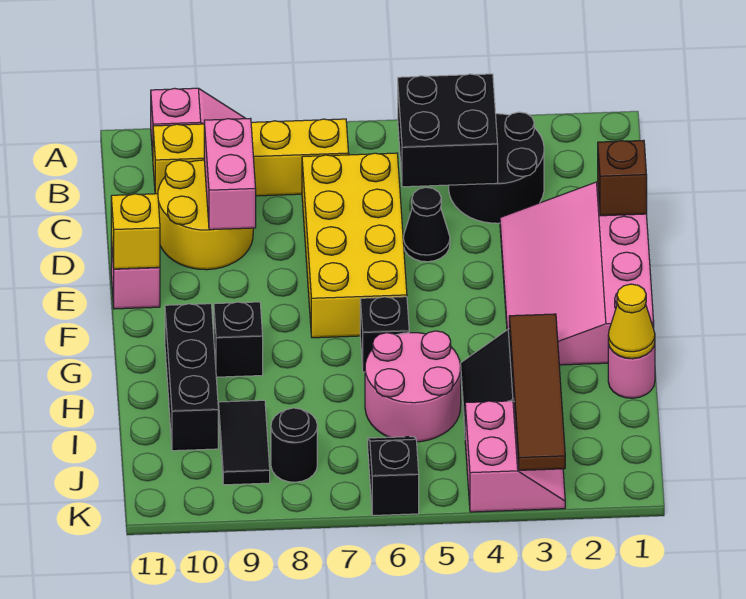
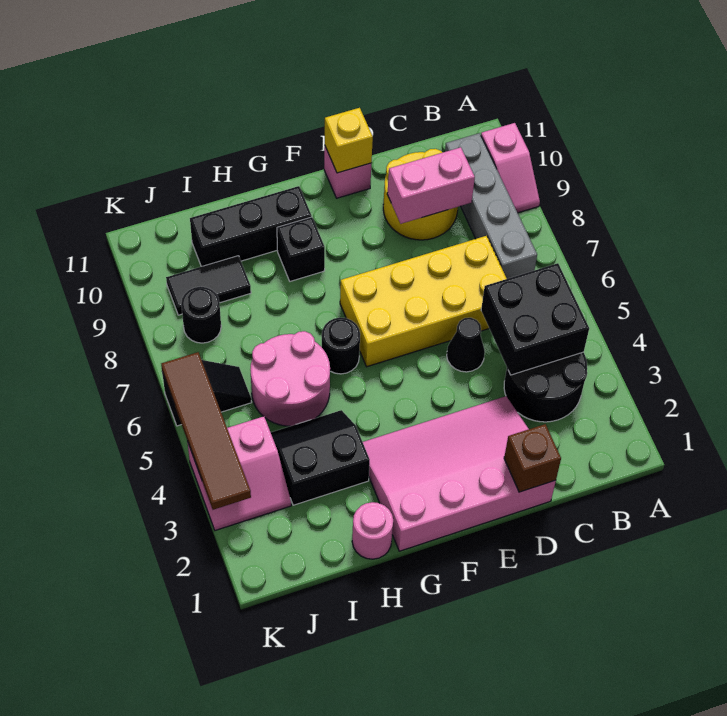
yellow brick B7:B10 level 1 -> grey brick B7:B10 level 1
black brick G6 level 1 -> black round brick G6 level 1
yellow cone H1 level 2 -> none
brown tile H3:K3 level 2 -> brown tile K3:K6 level 2

